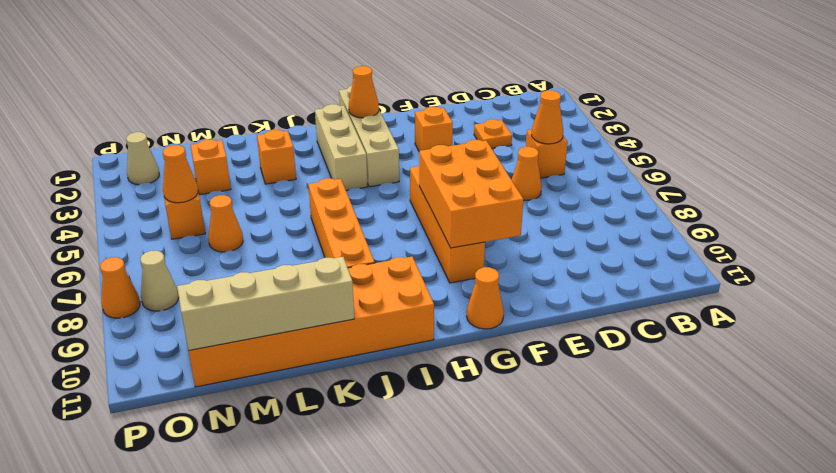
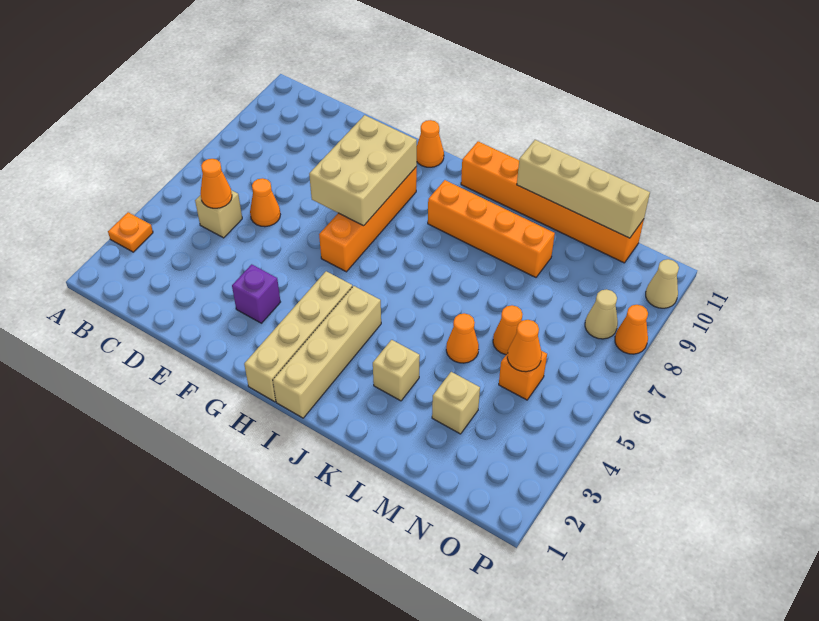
orange brick C5 level 1 -> tan brick C5 level 1
orange plate D3 level 1 -> orange plate A3 level 1
orange brick F3 level 1 -> purple brick F3 level 1
orange brick F7:G9 level 2 -> tan brick F7:G9 level 2
orange cone H2 level 2 -> orange cone L5 level 1
tan brick I2:I4 level 1 -> tan brick I1:I4 level 1
orange brick I10:N11 level 1 -> orange brick I11:N11 level 1
orange brick J6:J9 level 1 -> orange brick I9:L9 level 1
orange brick K3 level 1 -> tan brick K3 level 1
orange brick M3 level 1 -> tan brick M3 level 1
tan cone O2 level 1 -> tan cone P10 level 1

